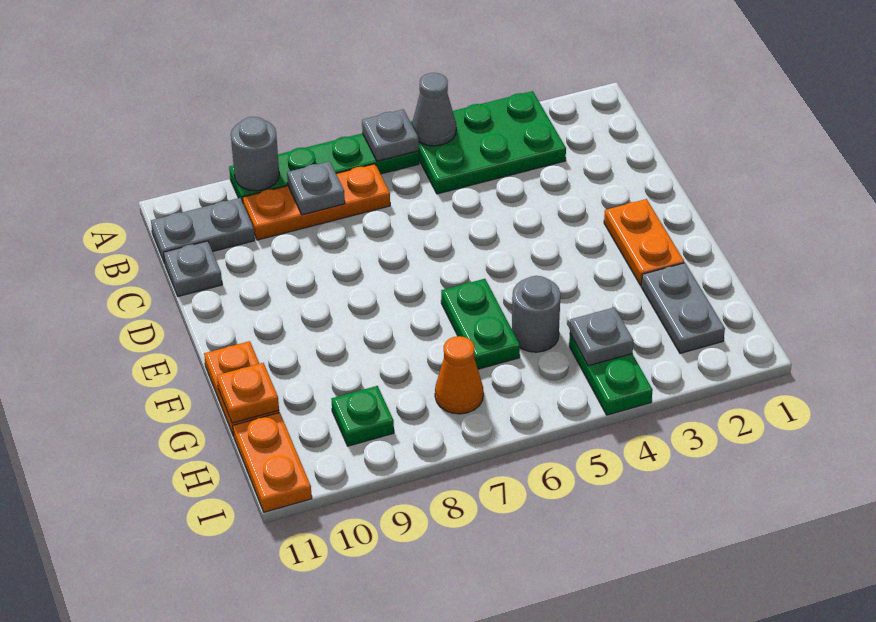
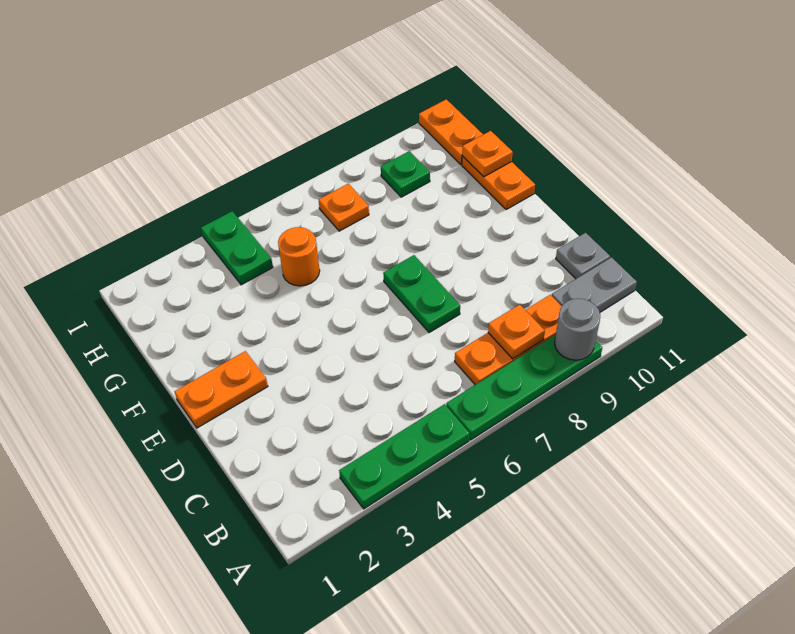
green plate A3:B5 level 1 -> green plate A3:A5 level 1
grey cone A5 level 2 -> none
grey plate A6 level 2 -> none
grey plate B8 level 2 -> orange plate B8 level 2
orange plate E2:F2 level 1 -> orange plate E1:E2 level 1
green plate F6:G6 level 1 -> green plate D7:E7 level 1
grey plate G2:H2 level 1 -> none
grey round brick G5 level 1 -> orange round brick G5 level 1
grey plate H4 level 2 -> none
orange cone H7 level 1 -> orange plate H7 level 1

